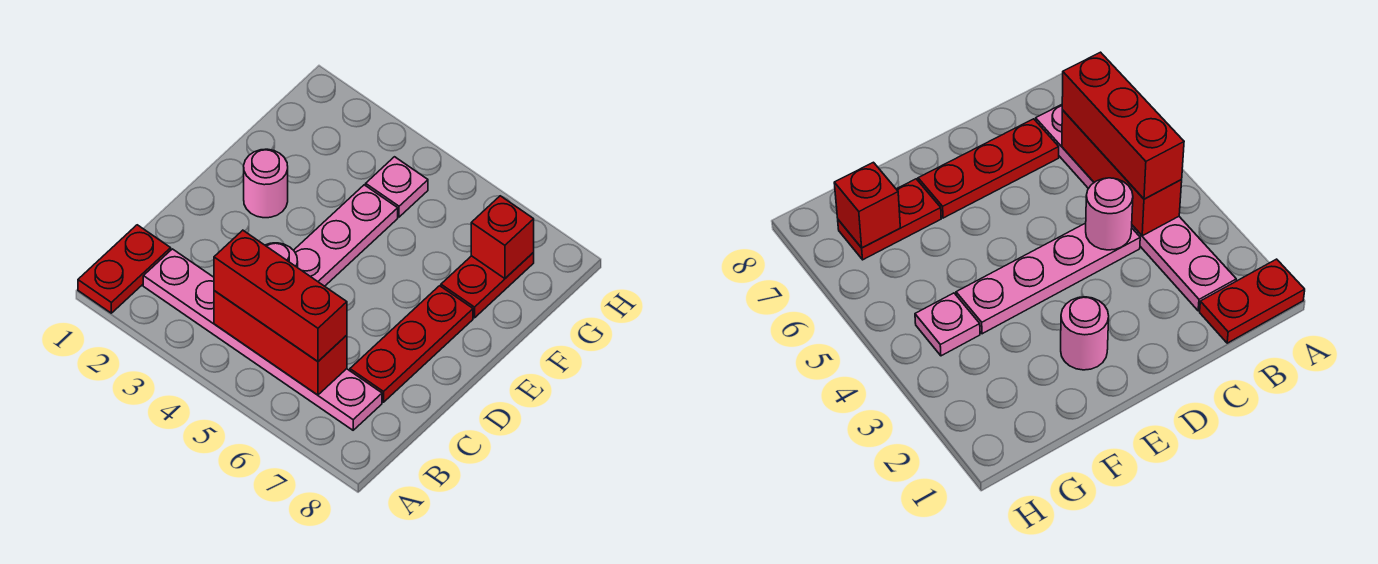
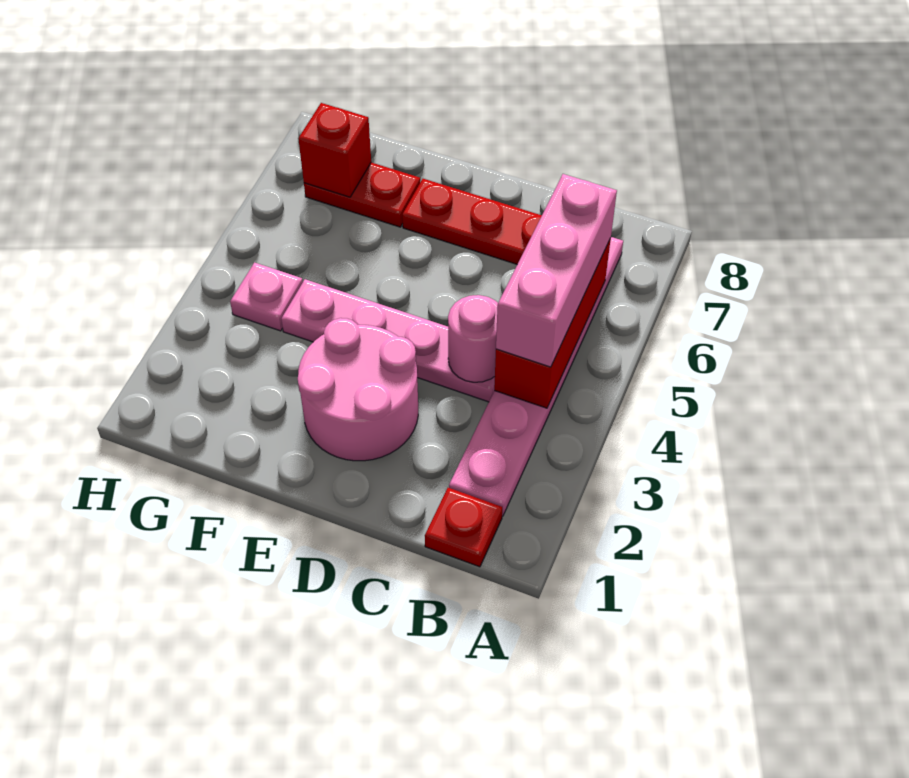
red plate A1:B1 level 1 -> red plate B1 level 1
red brick B4:B6 level 3 -> pink brick B4:B6 level 3
pink round brick E2 level 1 -> pink round brick D2:E3 level 1

